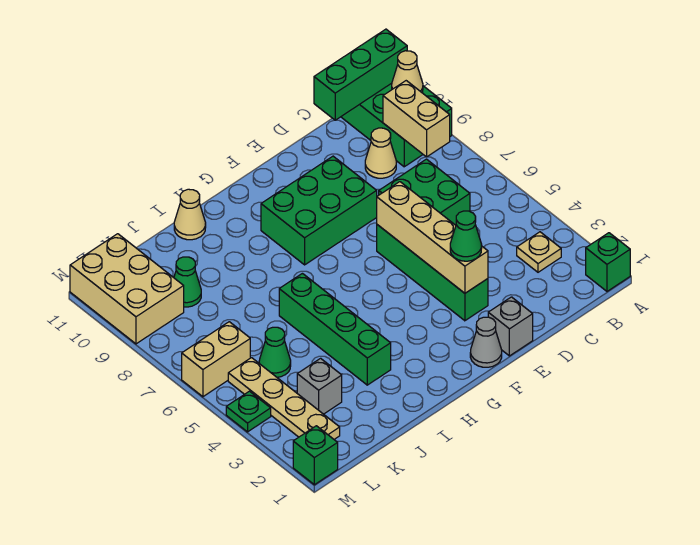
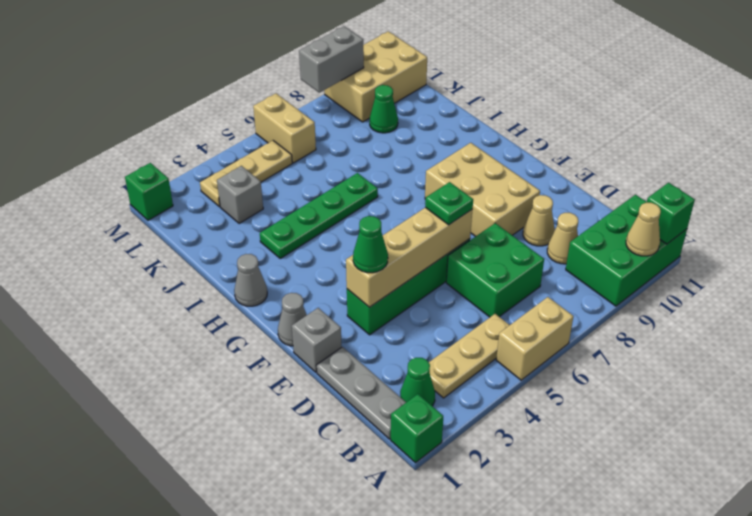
green brick A11:C11 level 2 -> green brick A11 level 2
none -> grey plate B1:D1 level 1
tan plate B3 level 1 -> tan plate B3:B5 level 1
tan brick B8:B9 level 2 -> tan brick A5:A6 level 1
green brick E8:G9 level 1 -> tan brick E8:G9 level 1
none -> grey cone H1 level 1
green brick I3:I6 level 1 -> green plate I3:I6 level 1
tan cone I11 level 1 -> tan cone D9 level 1
green cone K5 level 1 -> green cone B2 level 1
tan plate L2:L5 level 1 -> tan plate L3:L5 level 1
green plate M4 level 1 -> green plate E6 level 3
none -> grey brick M8:M9 level 2

